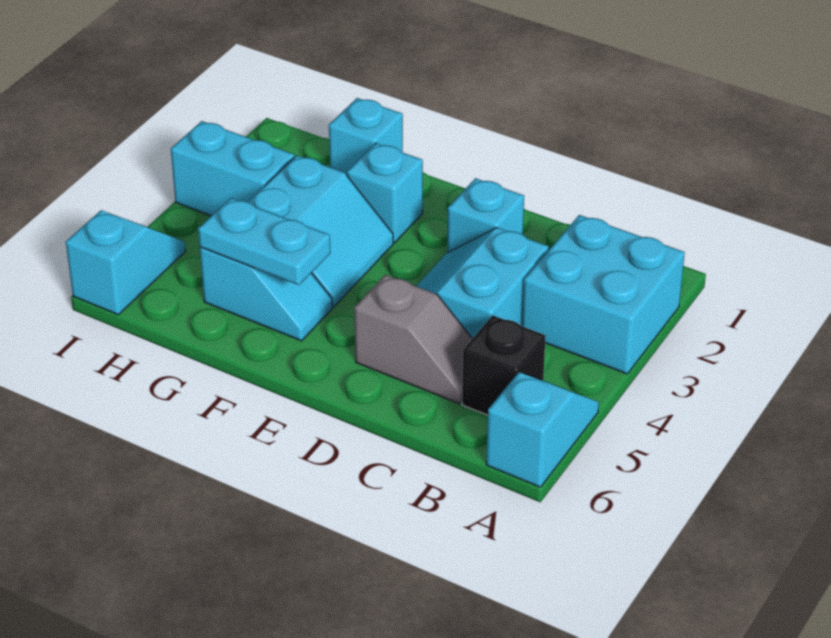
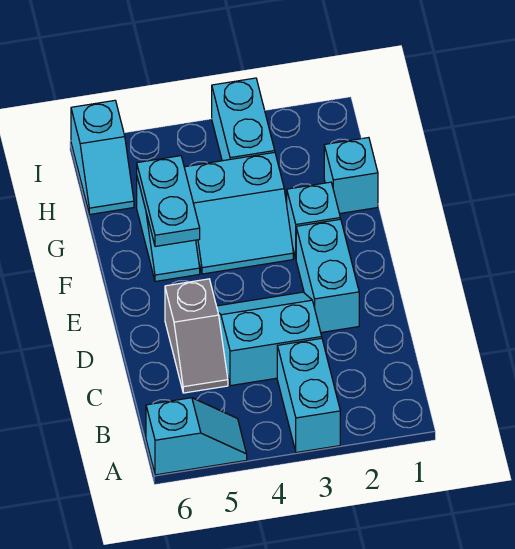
cyan brick A2:B3 level 1 -> cyan brick A3:B3 level 1
black brick B5 level 1 -> none
cyan brick D2 level 1 -> cyan brick D2:E2 level 1
cyan slope I5:I6 level 1 top 6 -> cyan slope H6:I6 level 1 top I

